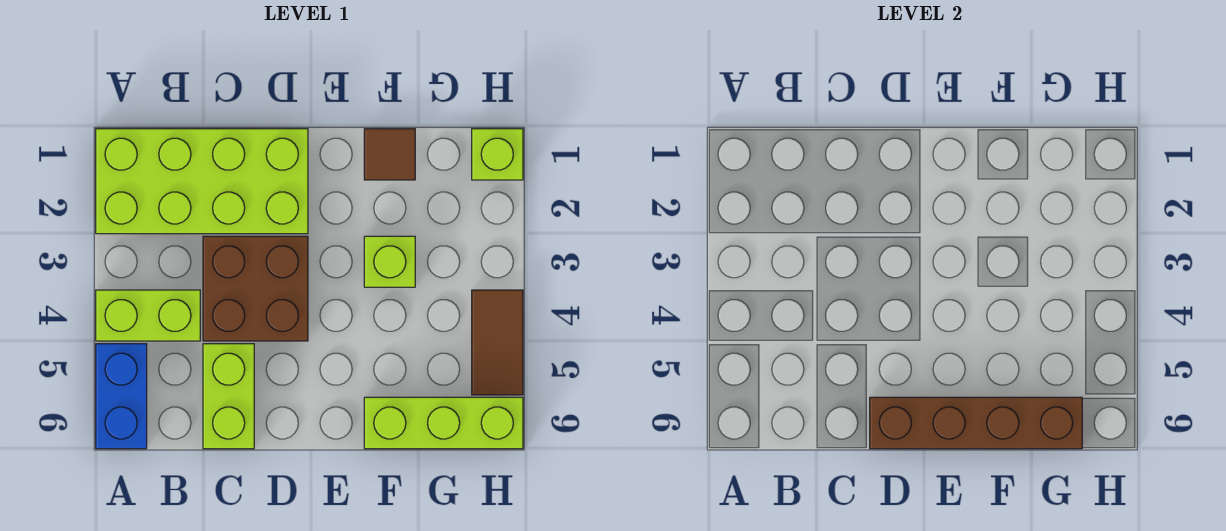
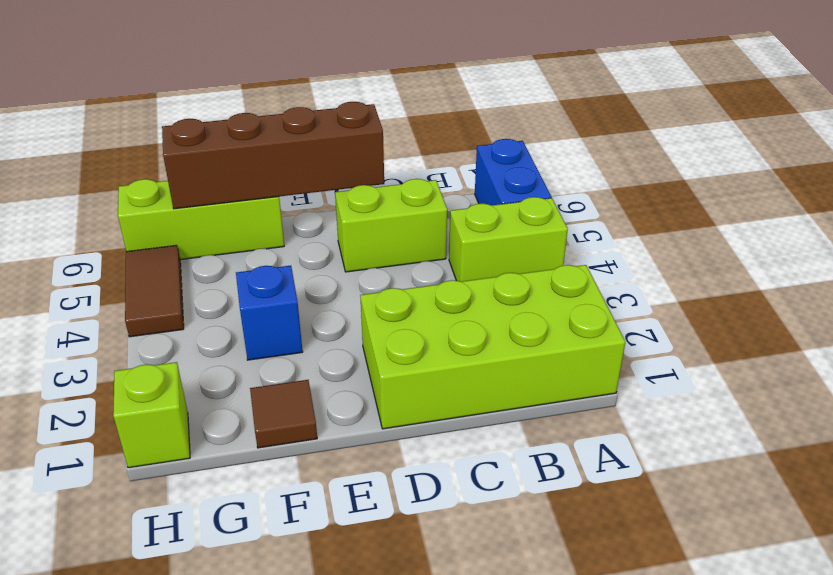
brown brick C3:D4 level 1 -> none
lime brick C5:C6 level 1 -> lime brick C5:D5 level 1
lime brick F3 level 1 -> blue brick F3 level 1

